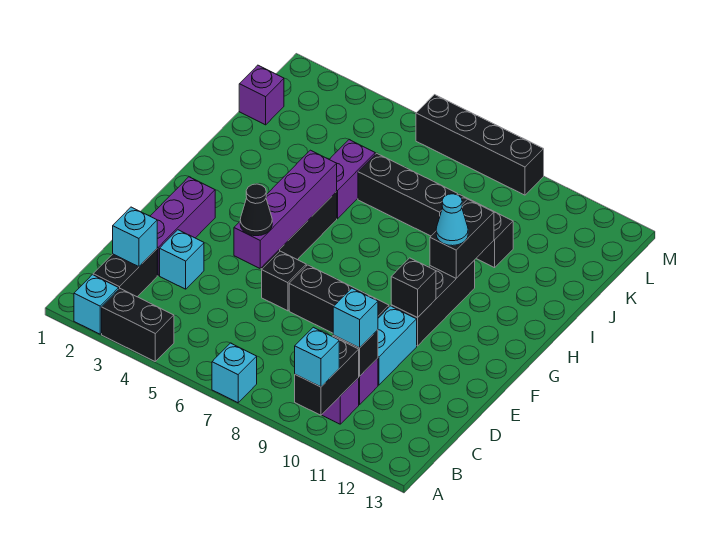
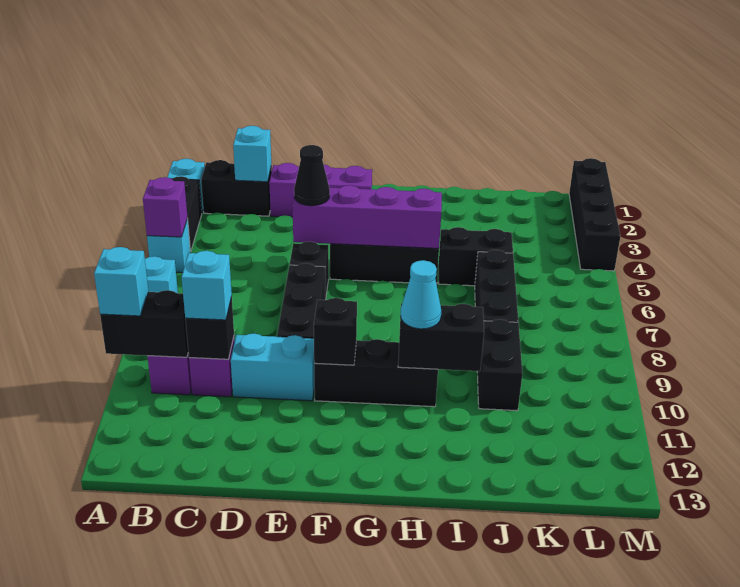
cyan brick D3 level 1 -> cyan brick A5 level 1
purple brick I5:J5 level 1 -> black brick I5:J5 level 1
purple brick K1 level 1 -> purple brick A5 level 2
black brick M6:M9 level 1 -> black brick M1:M4 level 1

